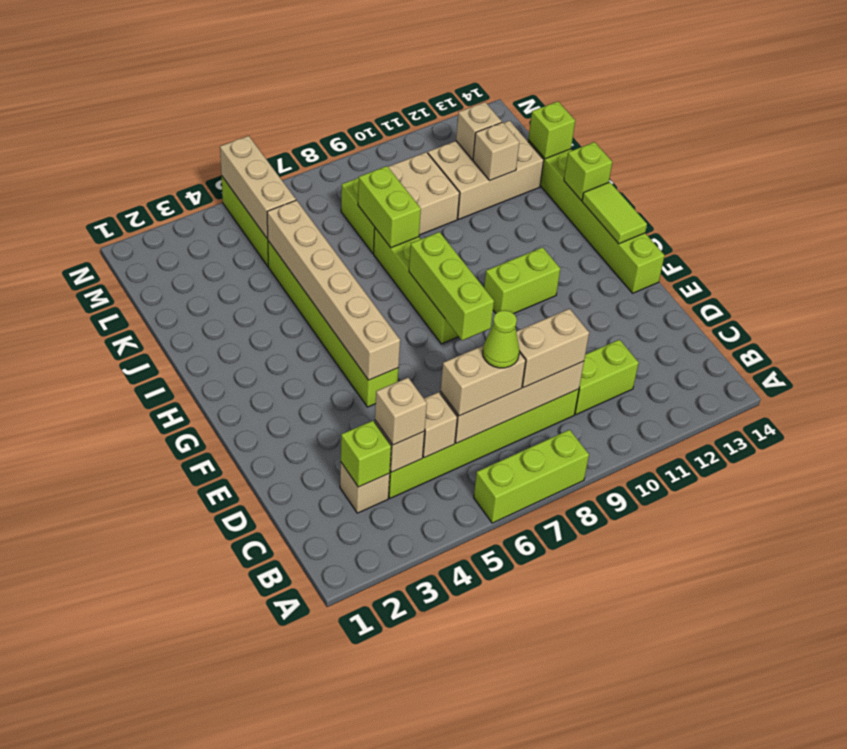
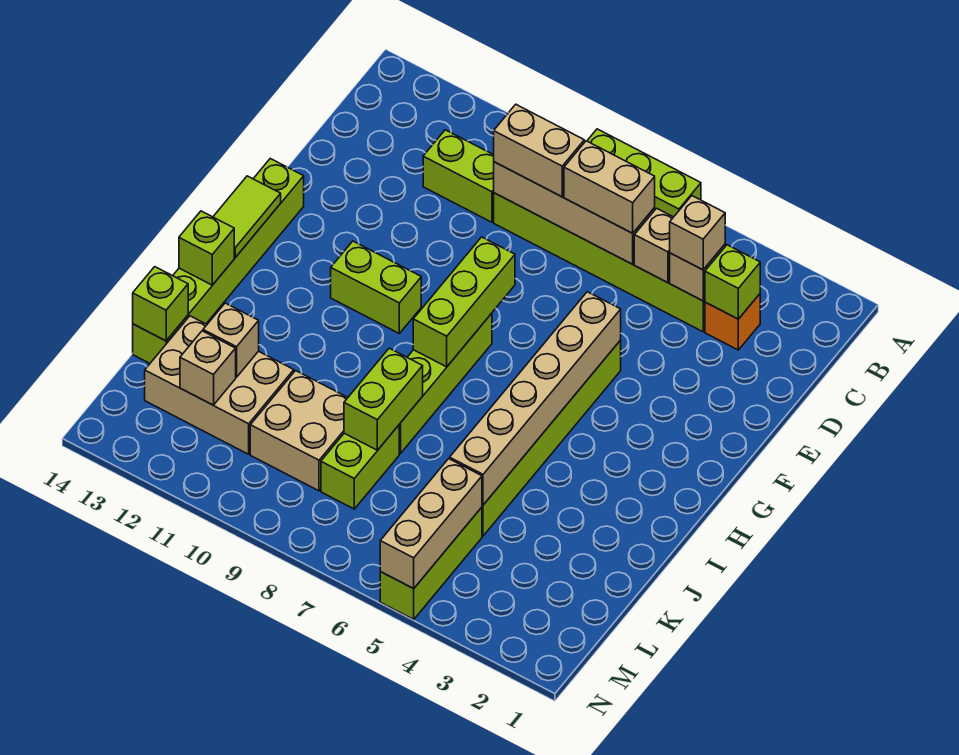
tan brick C3 level 1 -> orange brick C3 level 1
lime cone C7 level 4 -> none

